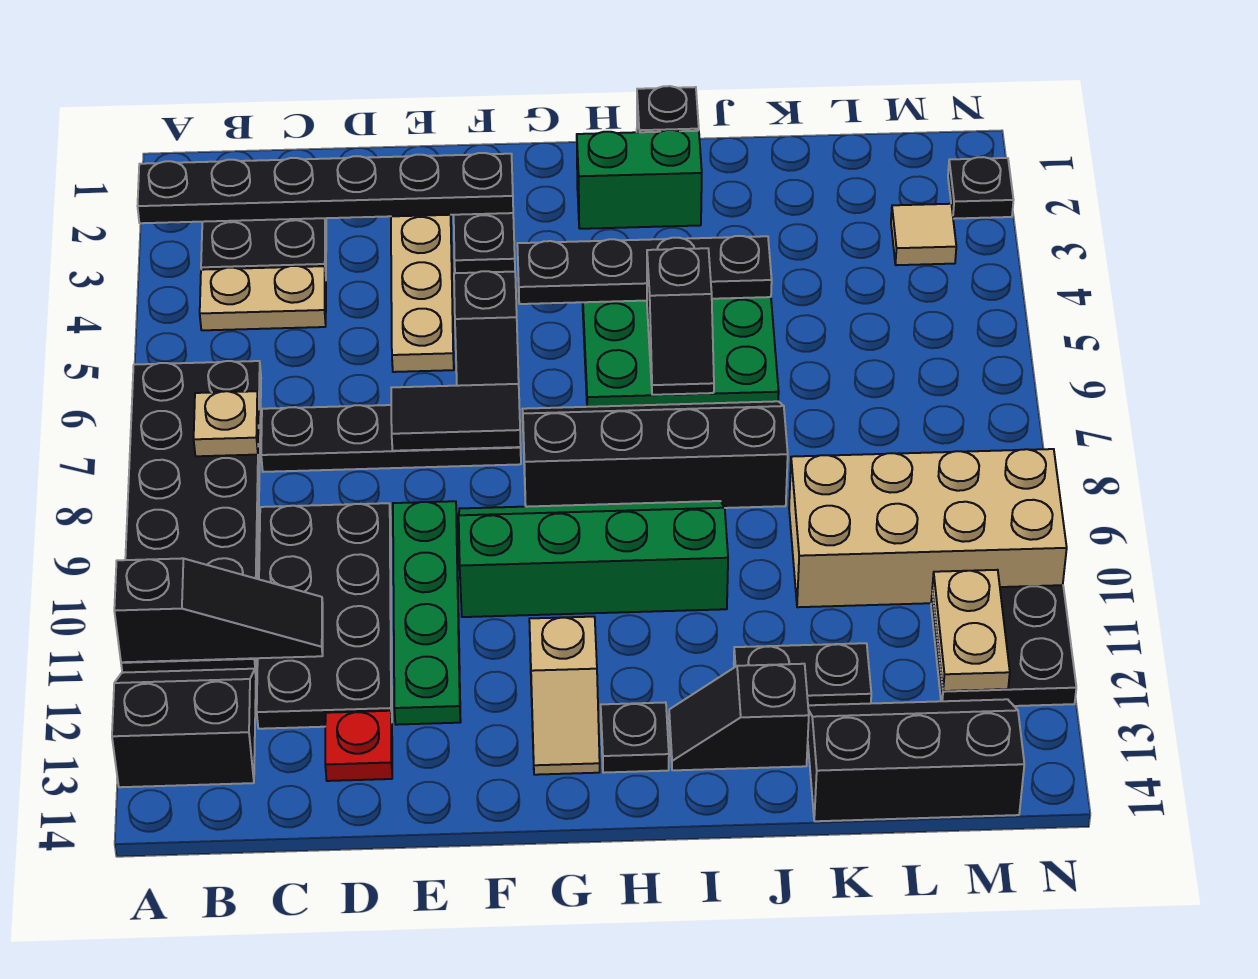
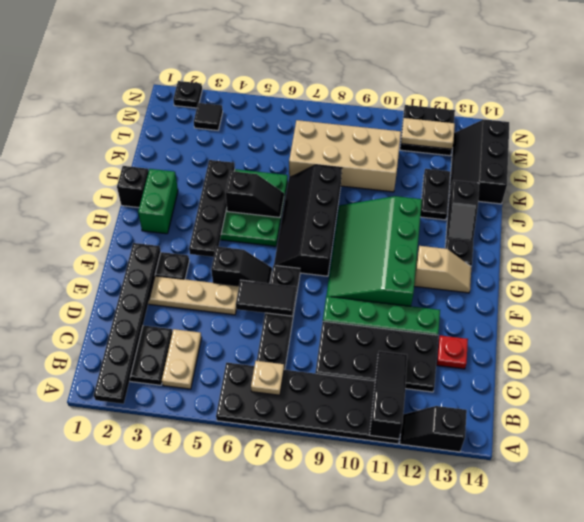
black slope A12:B13 level 1 top 13 -> black slope A12:A13 level 1 top 13
black tile E7:F7 level 2 -> black tile E6:E7 level 2
green slope F9:I10 level 1 top 10 -> green slope F9:I11 level 1 top 11
tan brick K9:N10 level 1 -> tan brick K7:L10 level 1
tan tile M3 level 1 -> black tile M3 level 1

